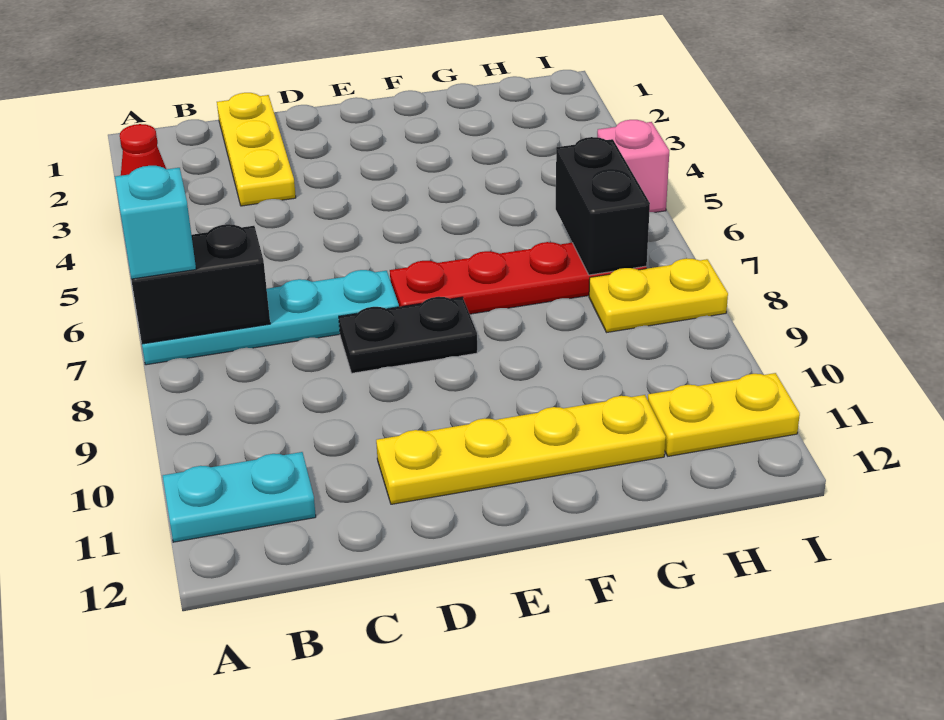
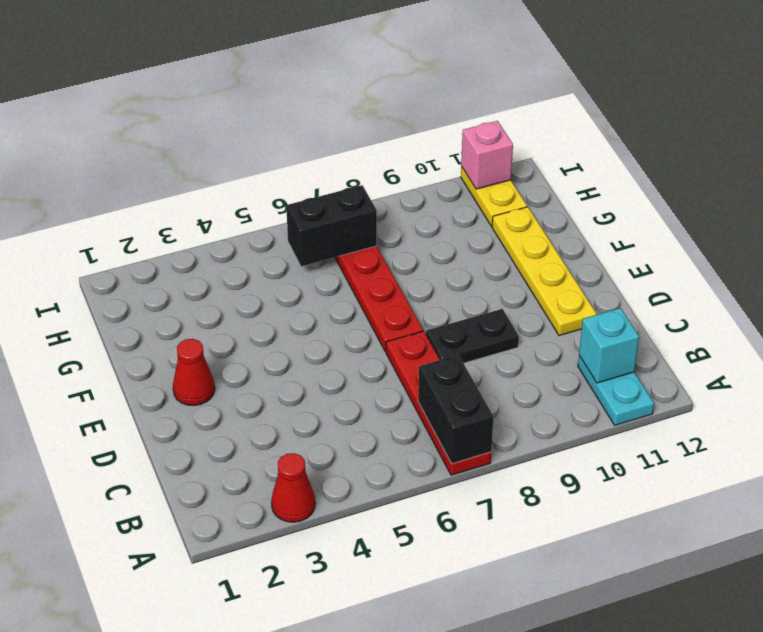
cyan plate A7:D7 level 1 -> red plate A7:D7 level 1
cyan brick A7 level 3 -> cyan brick B11 level 2
yellow plate C1:C3 level 1 -> none
black plate D8:E8 level 1 -> black plate D8:D9 level 1
none -> red cone E2 level 1
yellow plate H8:I8 level 1 -> none
pink brick I5 level 1 -> pink brick I11 level 2

